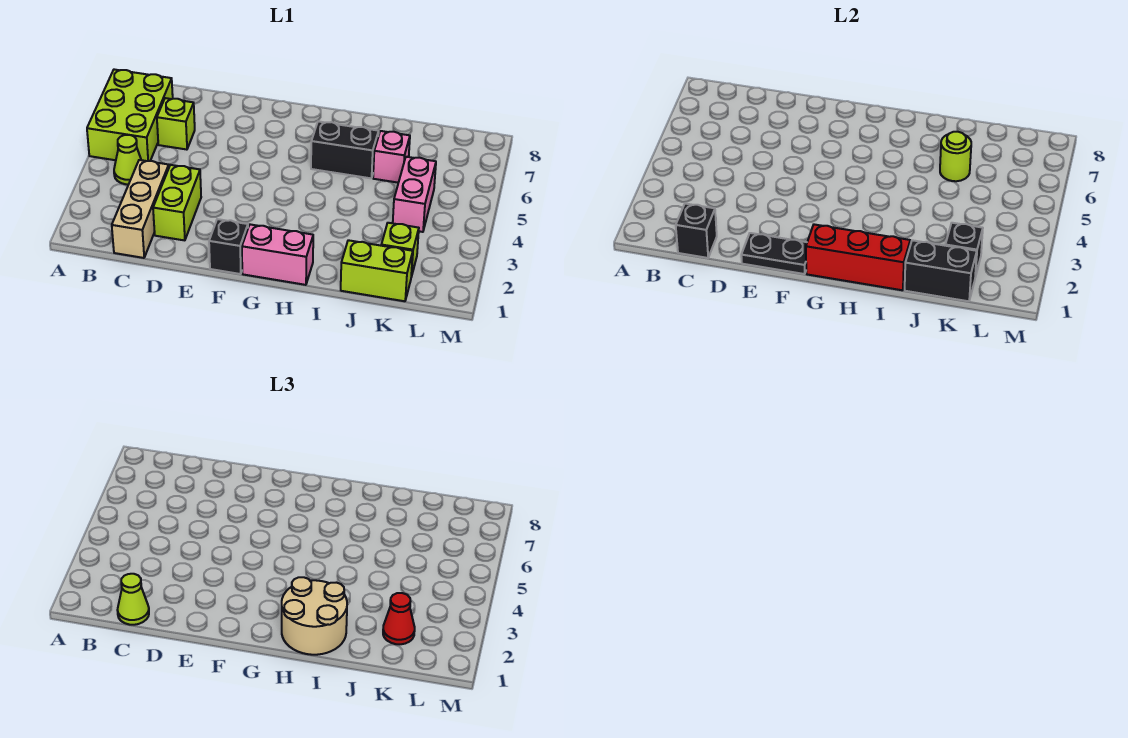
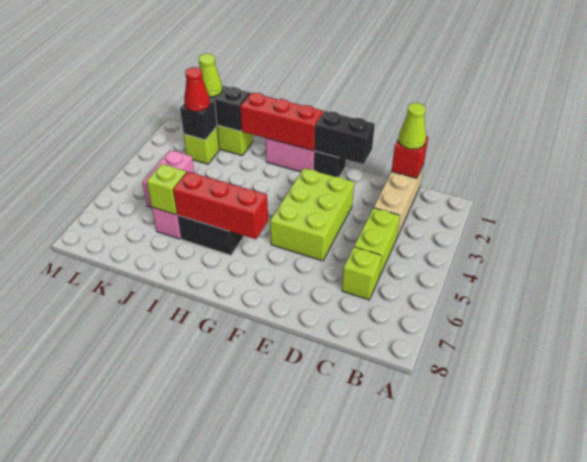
lime brick A5:B7 level 1 -> lime brick E3:F5 level 1
lime cone B4 level 1 -> lime cone K1 level 3
black brick C1 level 2 -> red brick C1 level 2
lime brick D2:D3 level 1 -> lime brick C4:C5 level 1
black plate E1:F1 level 2 -> black brick E1:F1 level 2
none -> red brick G6:I6 level 2
tan round brick H1:I2 level 3 -> none
lime round brick J6 level 2 -> lime brick J6 level 2

